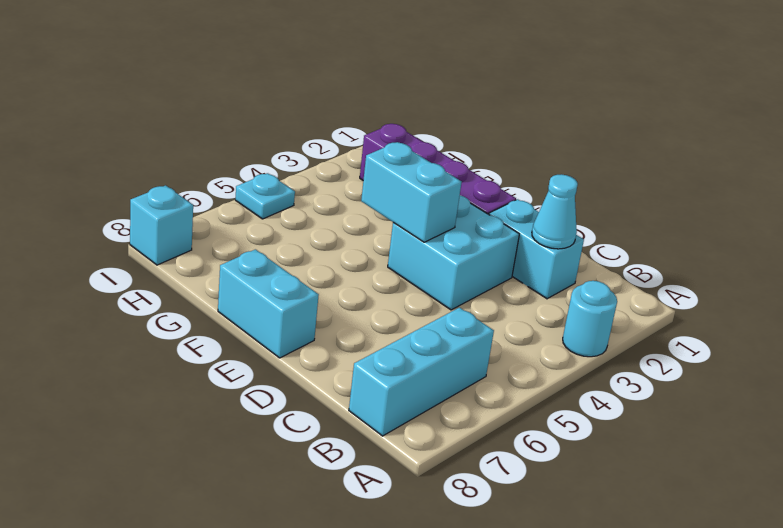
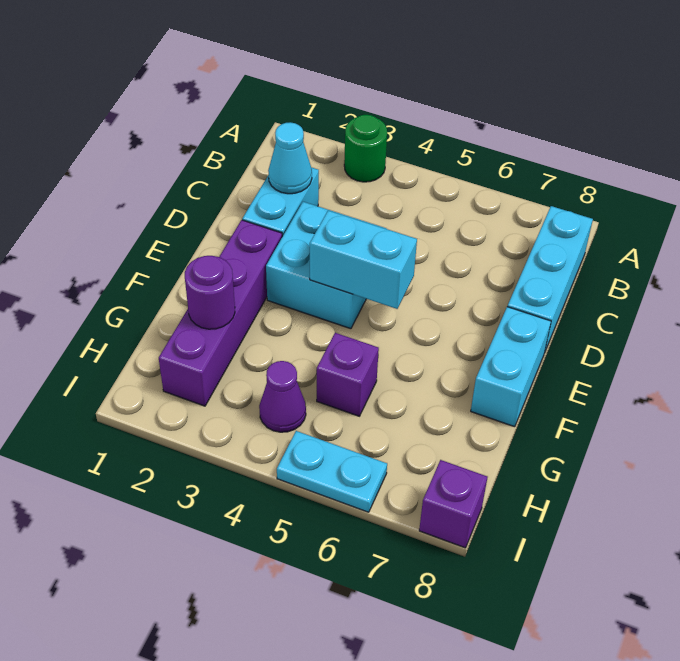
cyan round brick A3 level 1 -> green round brick A3 level 1
cyan brick B6:B8 level 1 -> cyan brick B8:D8 level 1
cyan brick E4:F4 level 2 -> cyan brick E4:E5 level 2
none -> purple round brick G2 level 2
none -> purple brick G5 level 1
none -> purple cone H4 level 1
cyan plate I5 level 1 -> cyan plate I5:I6 level 1
cyan brick I8 level 1 -> purple brick I8 level 1

